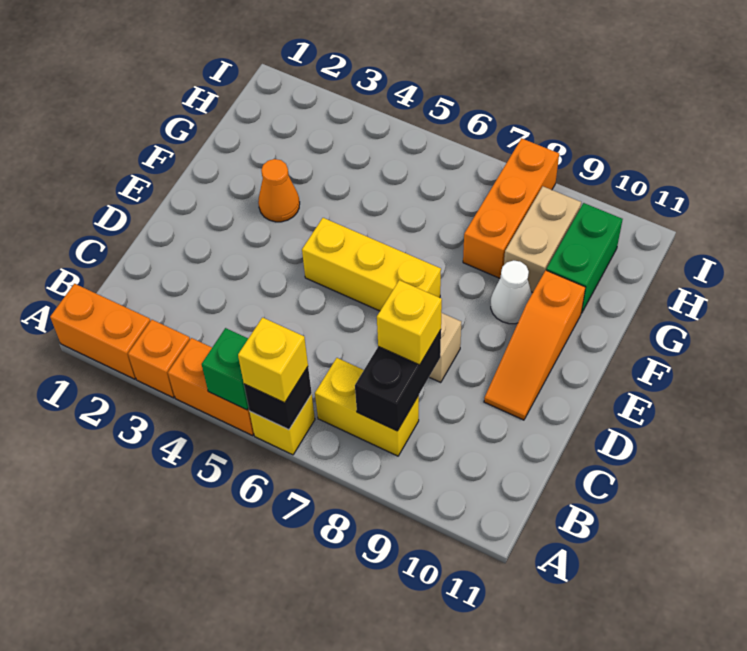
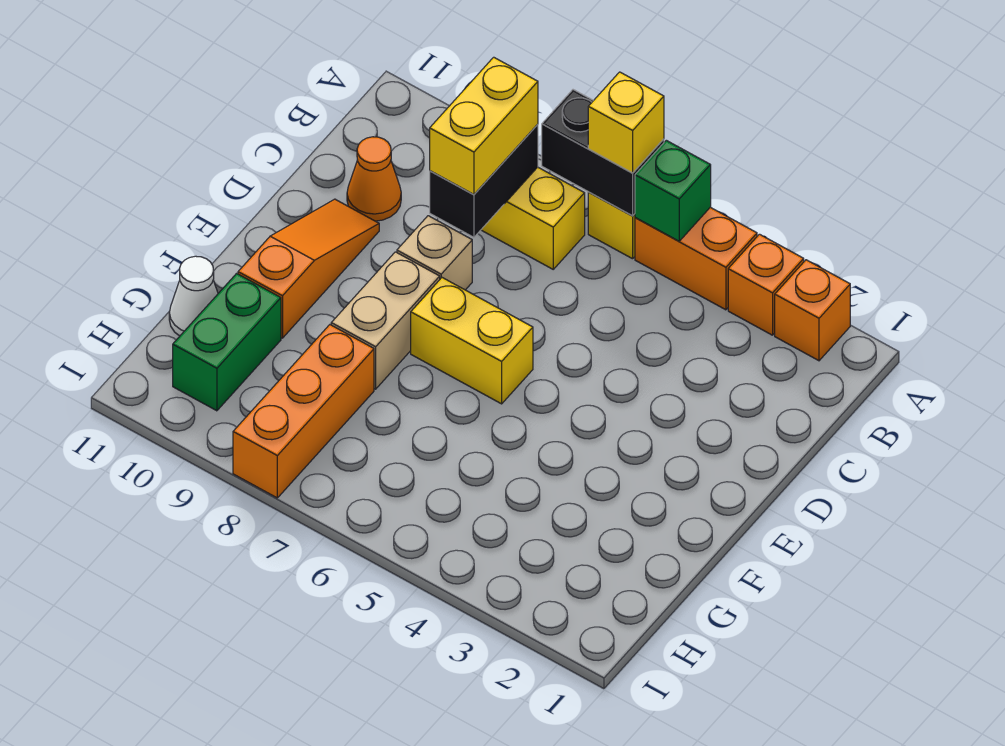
orange brick A1:A2 level 1 -> orange brick A2 level 1
black brick A6 level 2 -> black brick A6:A7 level 2
yellow brick C8 level 3 -> yellow brick B8:C8 level 3
yellow brick E5:E7 level 1 -> yellow brick E6:E7 level 1
orange cone F3 level 1 -> orange cone C10 level 1
white cone F9 level 1 -> white cone G11 level 1
tan brick G9:H9 level 1 -> tan brick E8:F8 level 1

